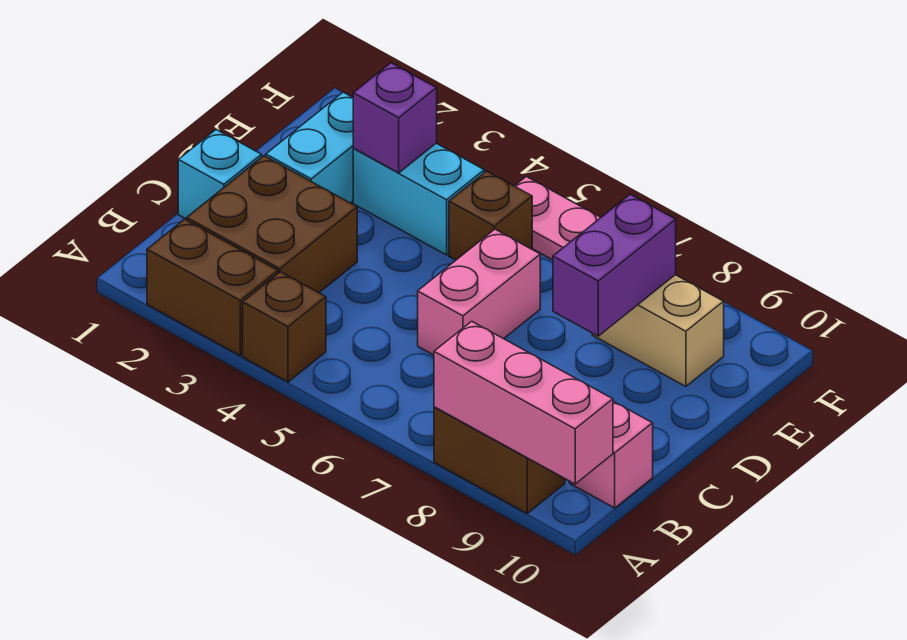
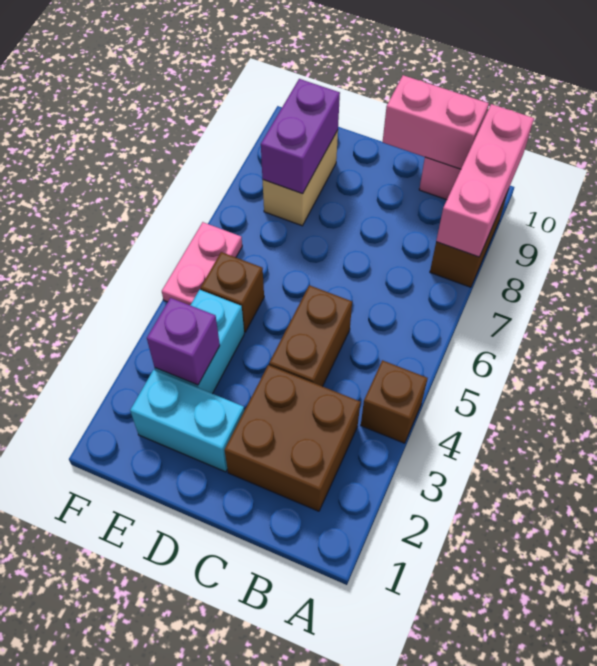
brown brick A2:A3 level 1 -> brown brick C4:C5 level 1
cyan brick C1 level 1 -> none
pink brick C6:D6 level 1 -> pink brick B10:C10 level 2
purple brick D8:E8 level 2 -> purple brick E8:E9 level 2

